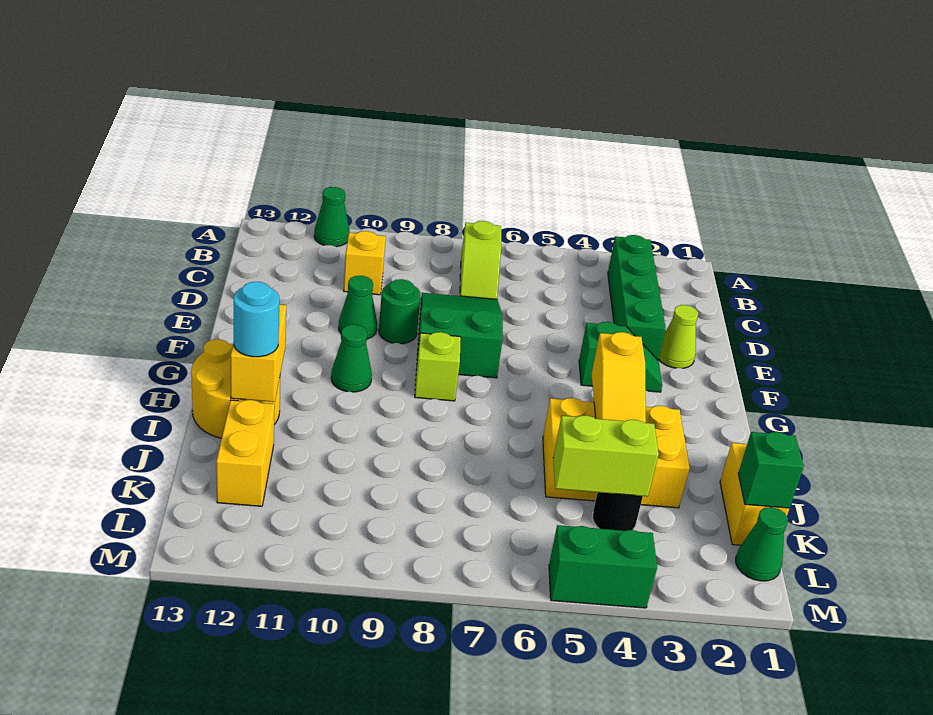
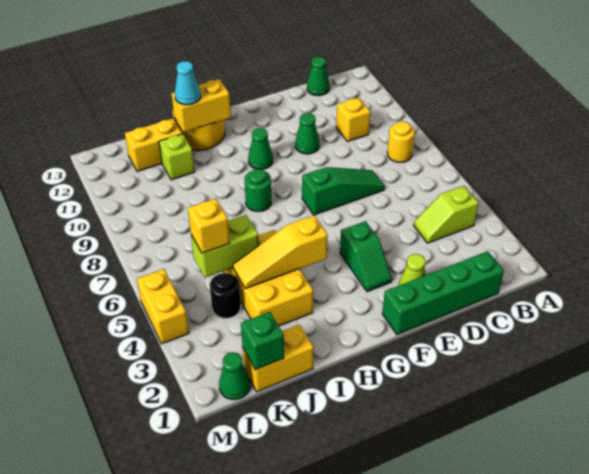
green cone A11 level 1 -> green cone C13 level 1
green brick B3:E3 level 1 -> green brick C1:F1 level 1
lime slope B7:C7 level 1 top B -> lime slope B4:C4 level 1 top B
none -> yellow round brick B8 level 1
green slope D7:F8 level 1 top F -> green slope D7:F7 level 1 top F
green round brick E9 level 1 -> green round brick H8 level 1
lime brick G8 level 1 -> lime brick J11 level 1
cyan round brick I12 level 3 -> cyan cone I12 level 3
lime brick K4:K5 level 2 -> lime brick J5:K5 level 2
none -> yellow brick K5 level 3
green brick M4:M5 level 1 -> yellow brick M4:M5 level 1

